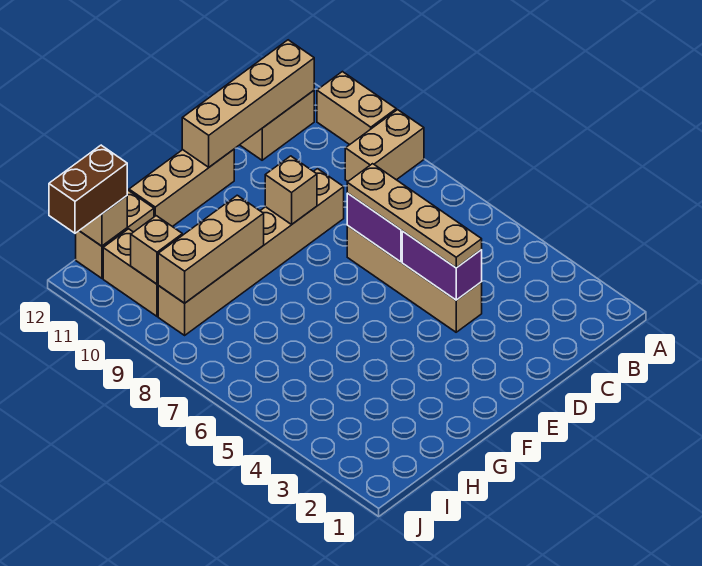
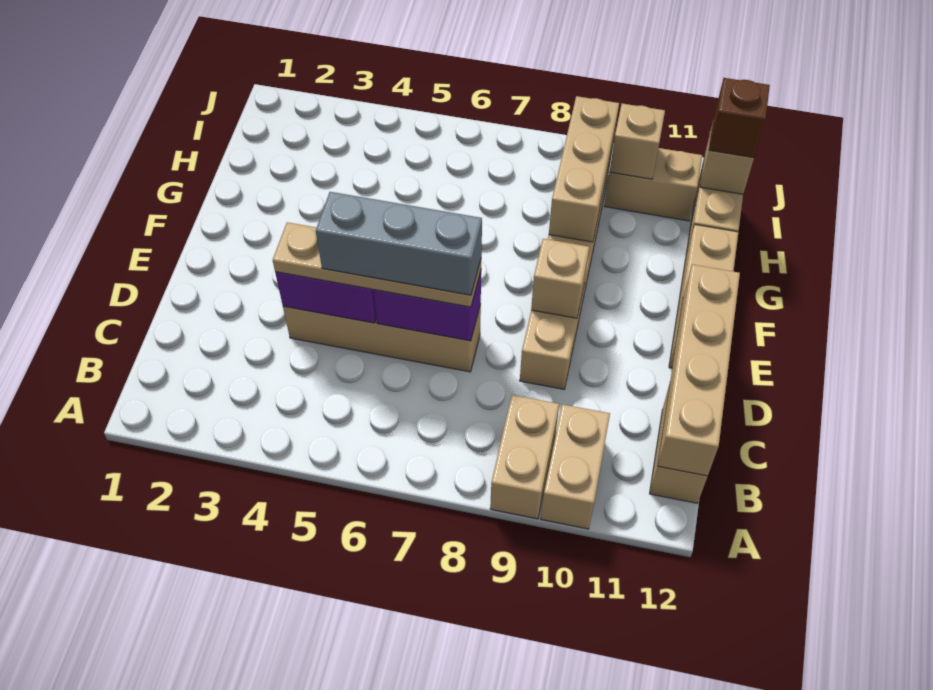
tan brick A10:A11 level 1 -> tan brick A10:B10 level 1
none -> grey brick D5:D7 level 4
brown brick I12:J12 level 3 -> brown brick I12 level 3

